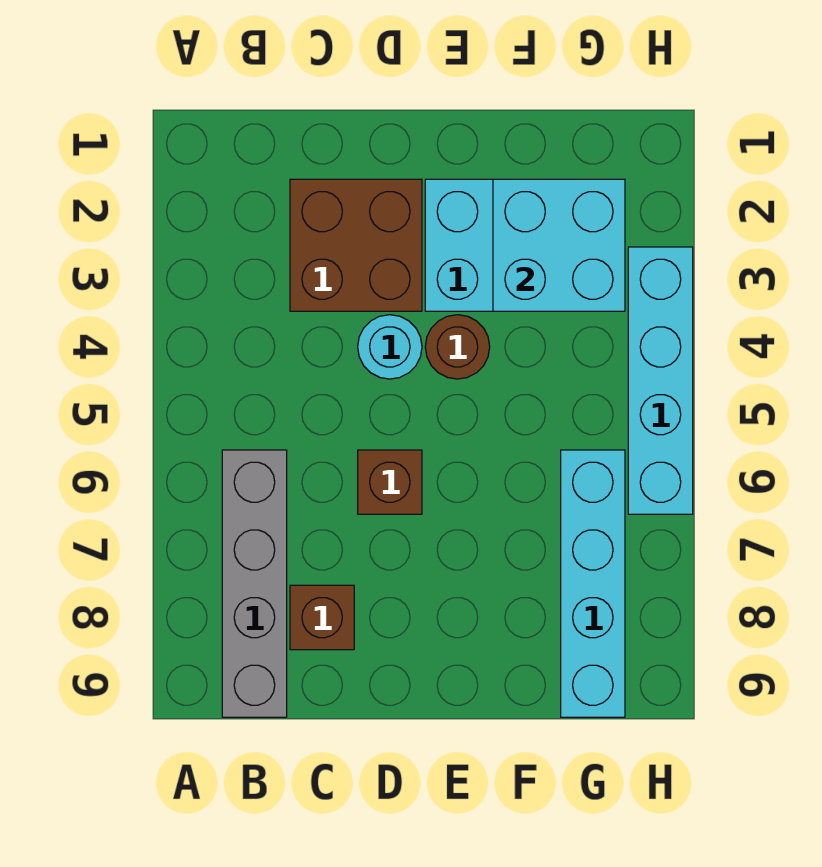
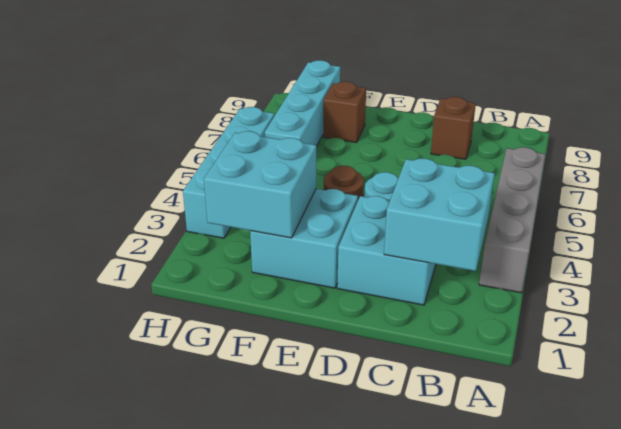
none -> cyan brick B2:C3 level 2
grey brick B6:B9 level 1 -> grey brick A3:A6 level 1
brown brick C2:D3 level 1 -> cyan brick C2:D3 level 1
brown brick D6 level 1 -> brown brick F8 level 1

